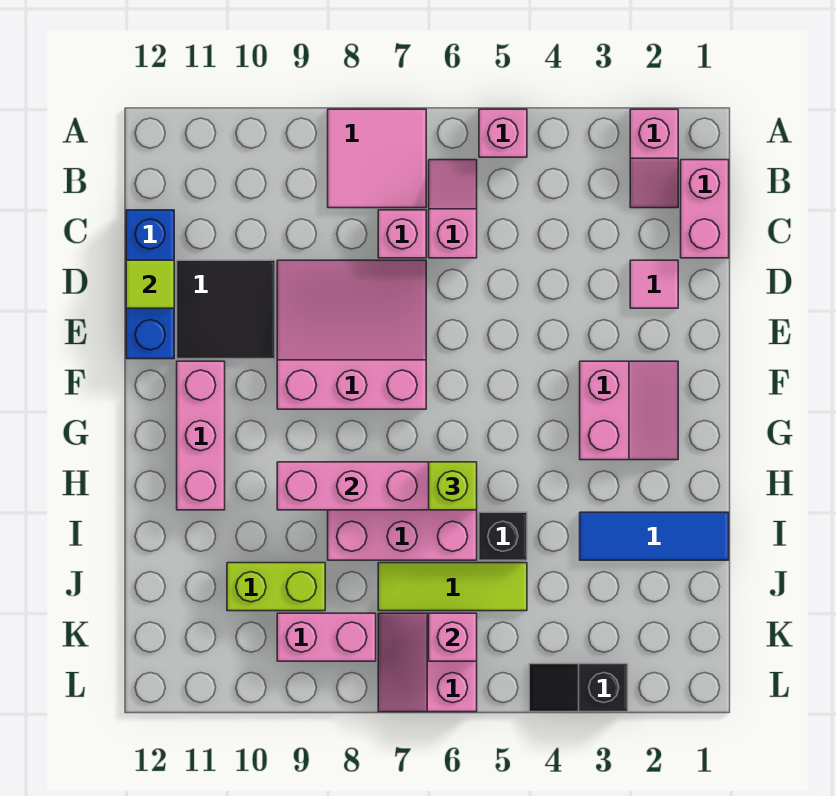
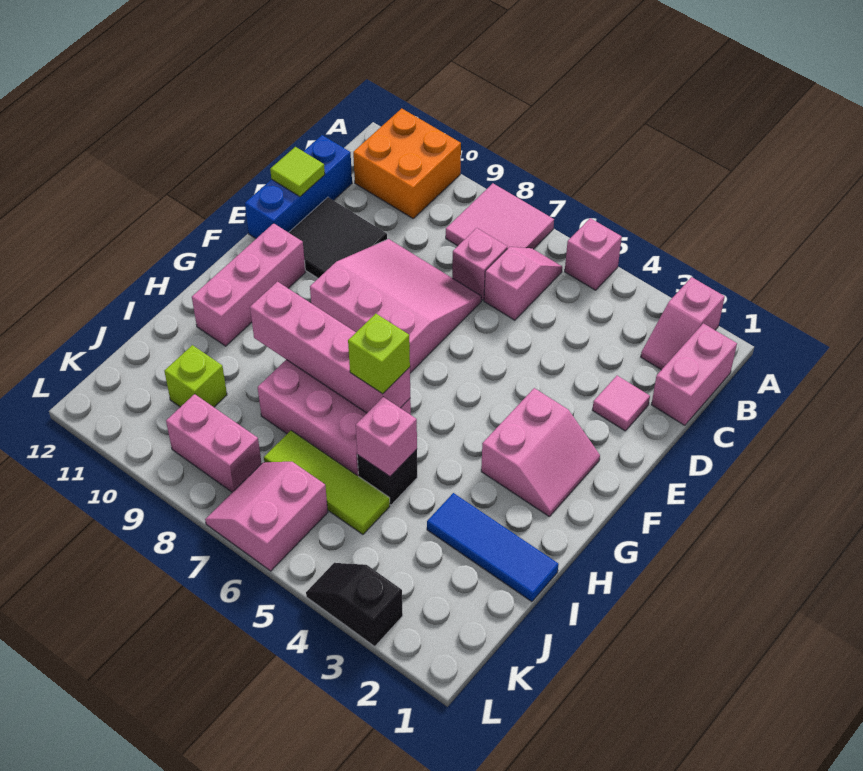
none -> orange brick A10:B11 level 1
lime brick J9:J10 level 1 -> lime brick J10 level 1
pink brick K6 level 2 -> pink brick I5 level 2

